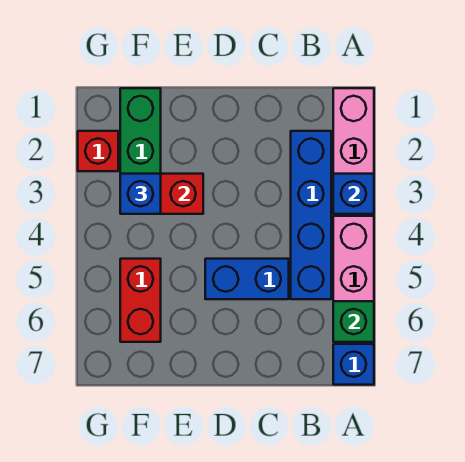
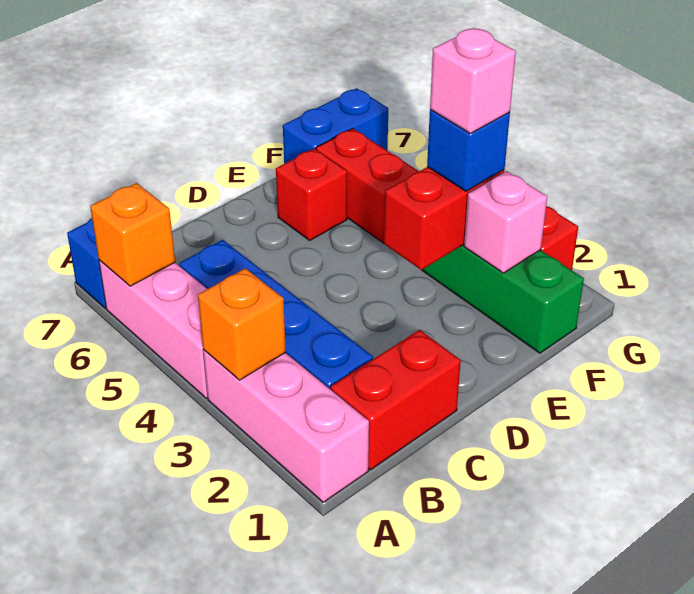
blue brick A3 level 2 -> orange brick A3 level 2
green brick A6 level 2 -> orange brick A6 level 2
none -> red brick B1:C1 level 1
blue brick C5:D5 level 1 -> blue brick F7:G7 level 1
none -> red brick E6 level 1
none -> pink brick F2 level 2
none -> pink brick F3 level 4

